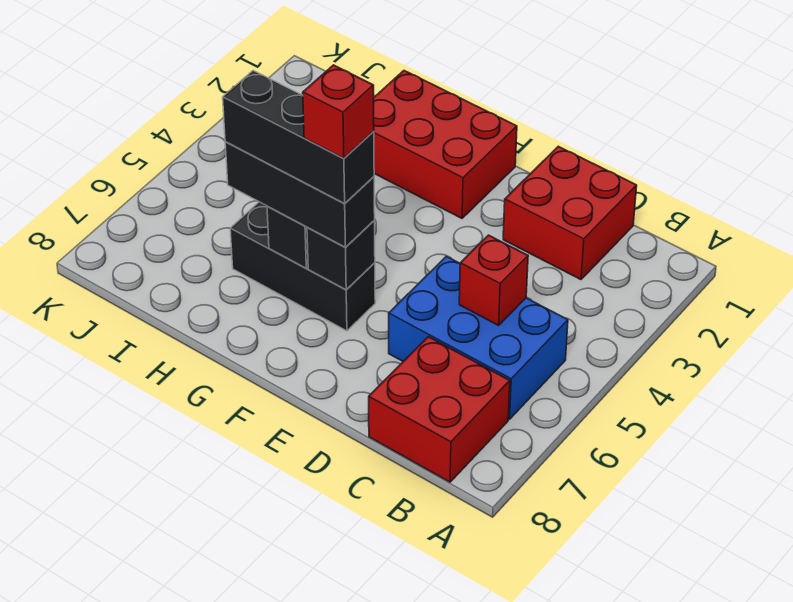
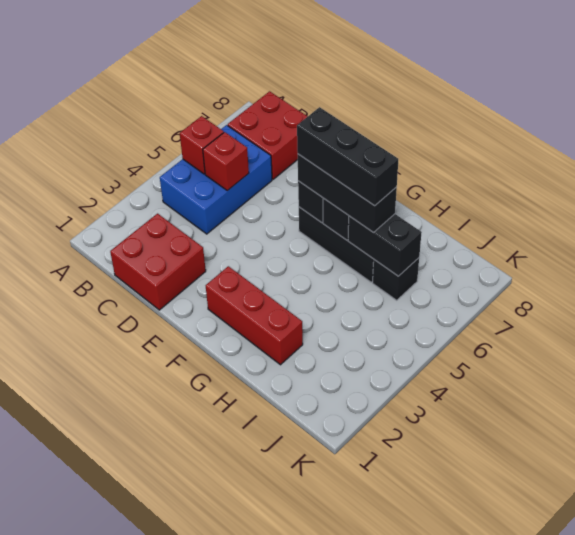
blue brick B5:D6 level 1 -> blue brick B4:C6 level 1
red brick F1:H2 level 1 -> red brick F2:H2 level 1
red brick F6 level 5 -> red brick B5 level 2
none -> black brick H6:I6 level 2
none -> black brick I6 level 1

